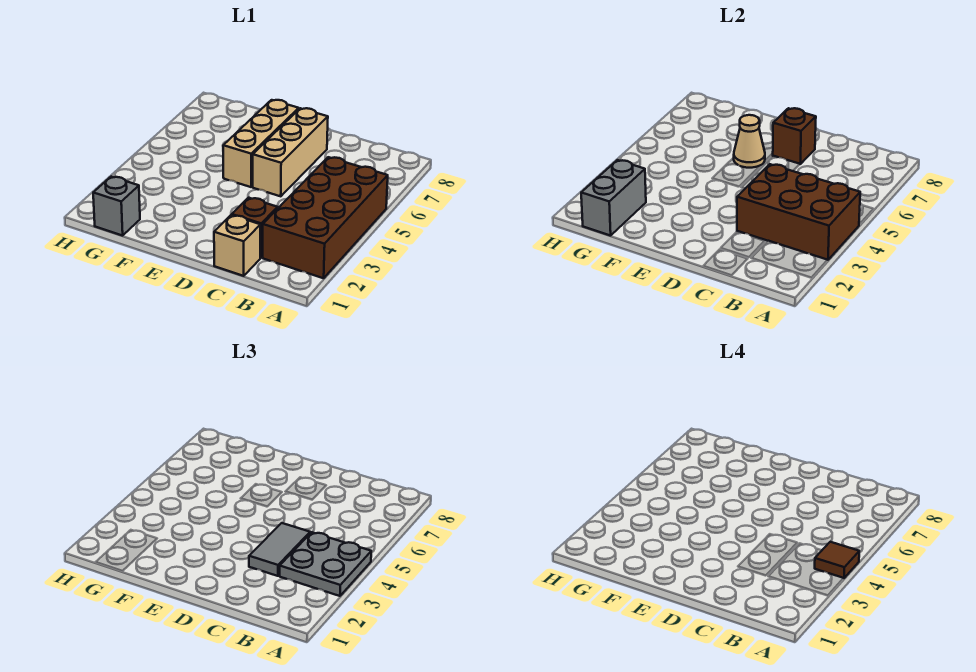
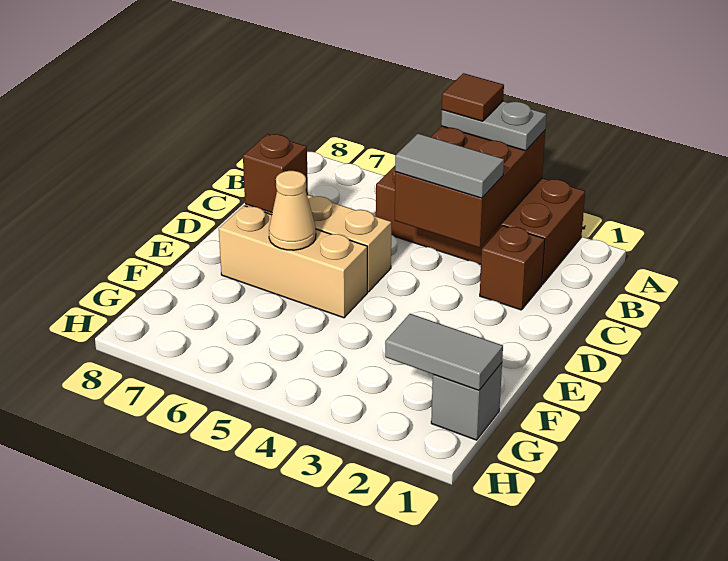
grey plate A3:B4 level 3 -> grey plate A3:A4 level 3
tan brick C1 level 1 -> none
grey brick G1:G2 level 2 -> grey tile G1:G2 level 2

